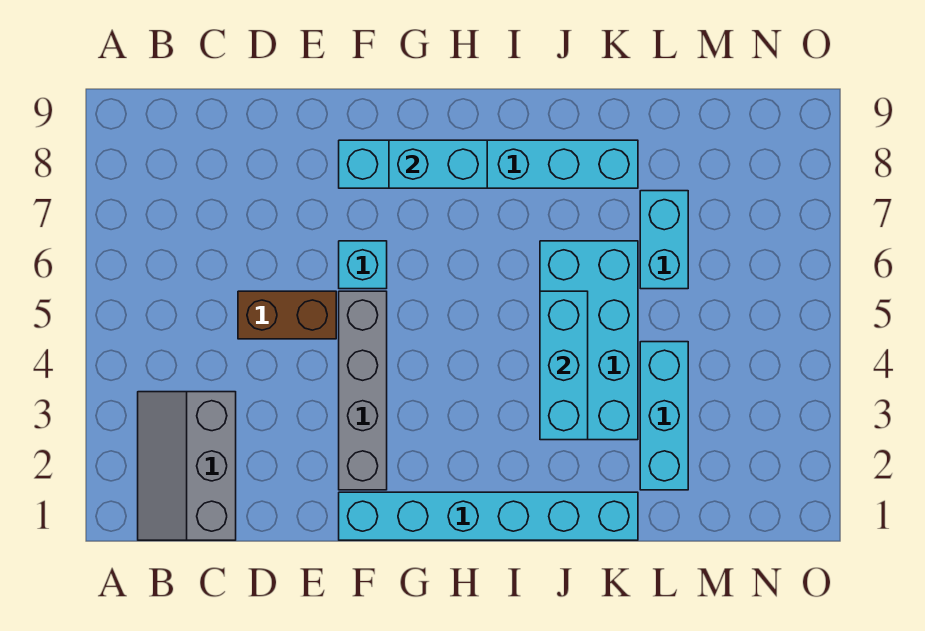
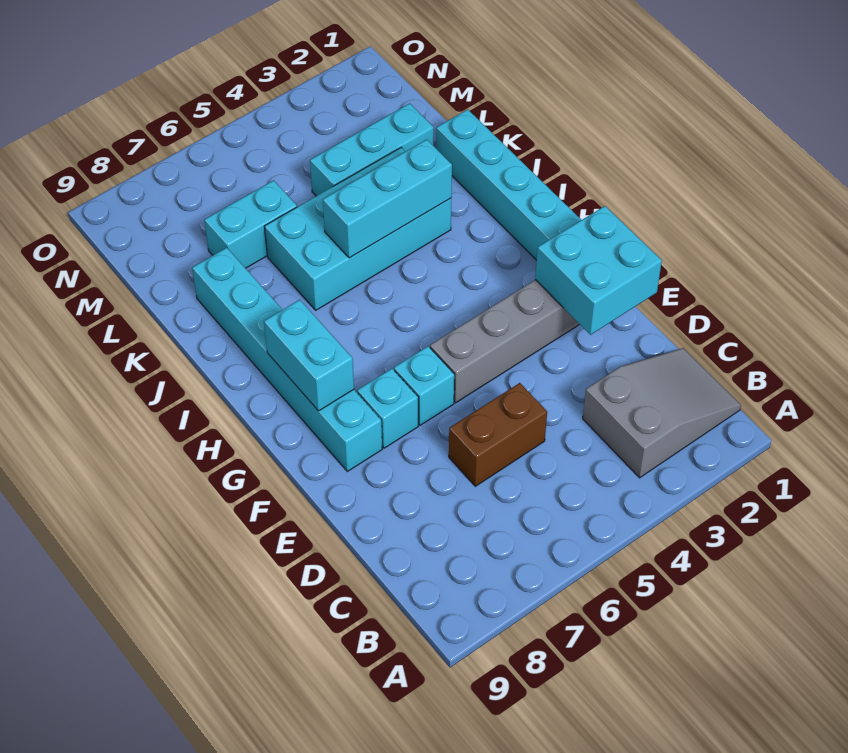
grey slope B1:C3 level 1 top C -> grey slope B1:C3 level 1 top 3
brown brick D5:E5 level 1 -> brown brick D5:D6 level 1
none -> cyan brick E1:F2 level 2
none -> cyan brick F7 level 1

